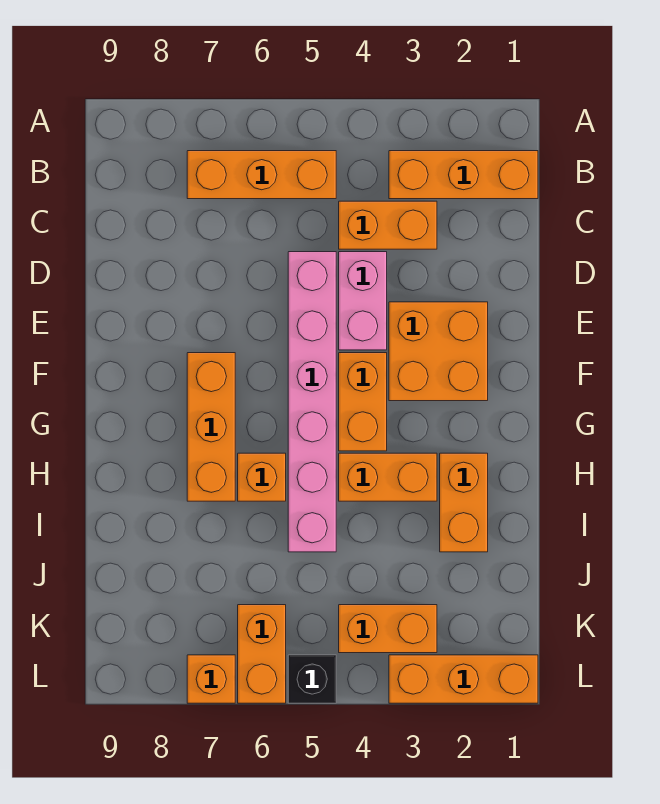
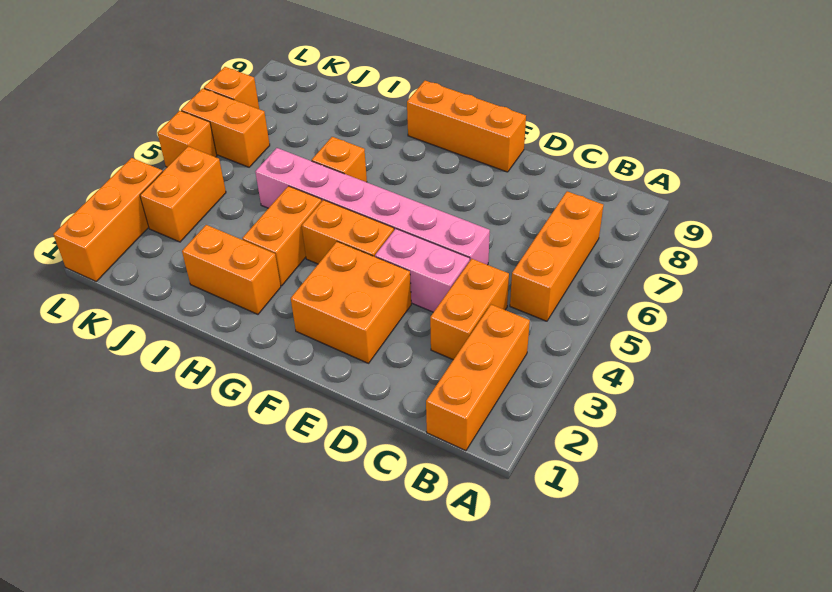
orange brick F7:H7 level 1 -> orange brick E9:G9 level 1
black brick L5 level 1 -> orange brick L5 level 1

